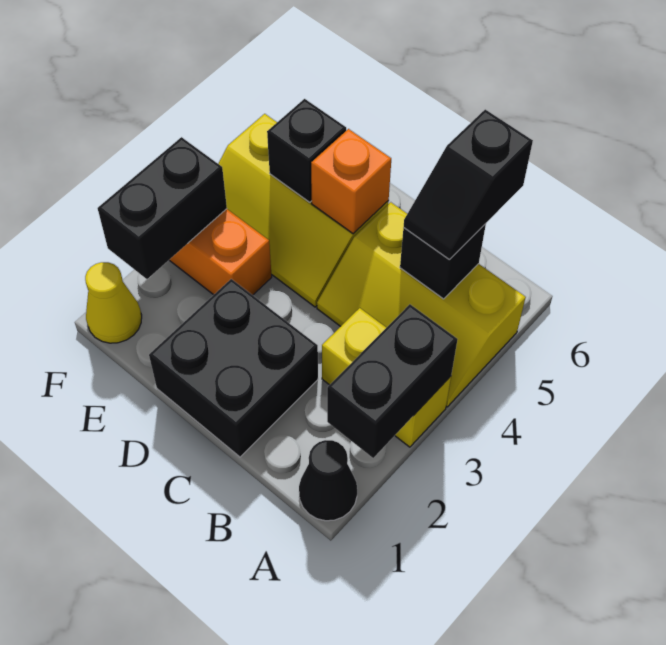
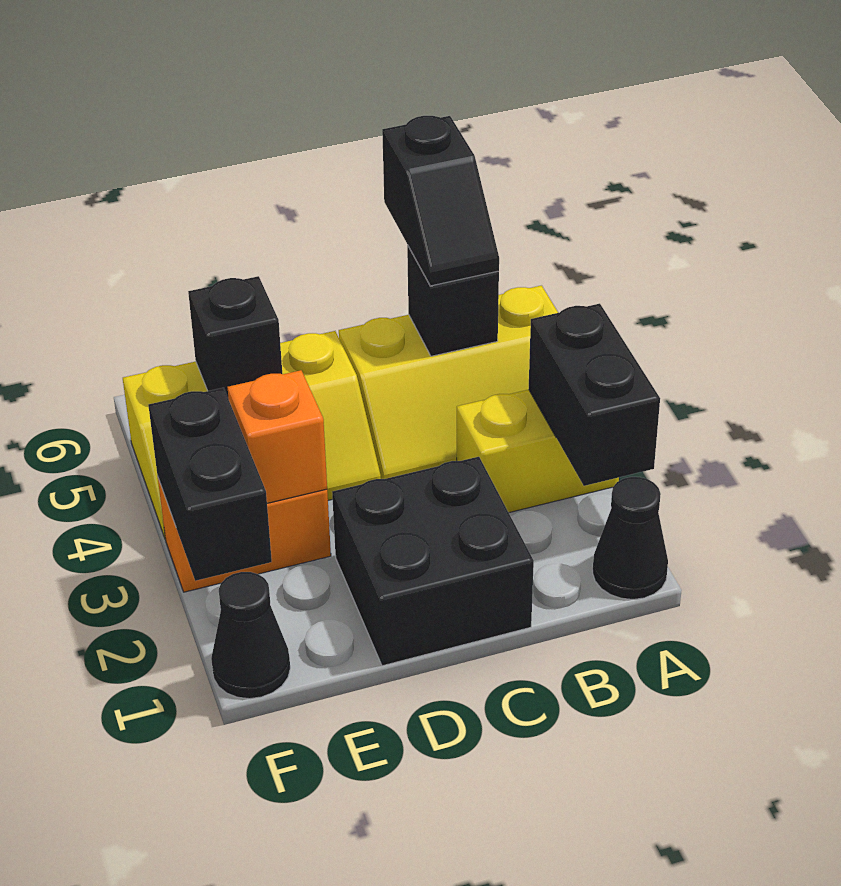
orange brick D5 level 2 -> orange brick E3 level 2
yellow cone F1 level 1 -> black cone F1 level 1

